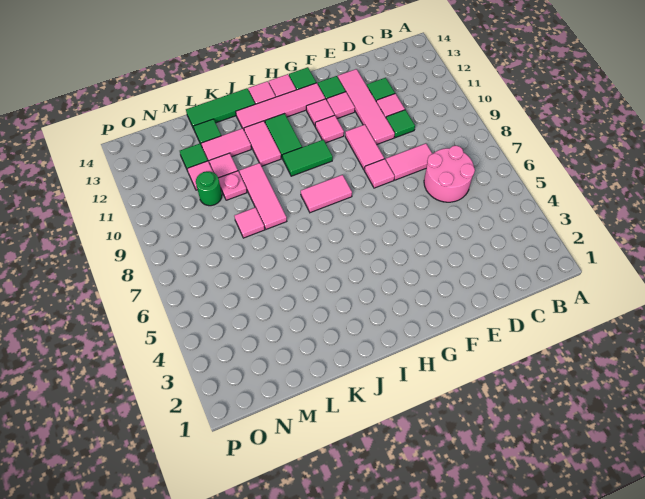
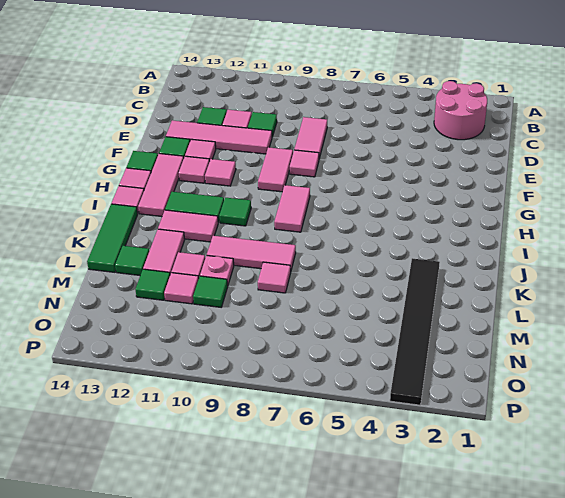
pink round brick C6:D7 level 1 -> pink round brick B2:C3 level 1
pink tile F9:F10 level 1 -> pink tile F9:G9 level 1
pink tile G13:J13 level 1 -> pink tile G13:I13 level 1
green tile H10:I10 level 1 -> green tile I10 level 1
none -> black tile K3:P3 level 1
green round brick M10 level 1 -> green tile M10 level 1

